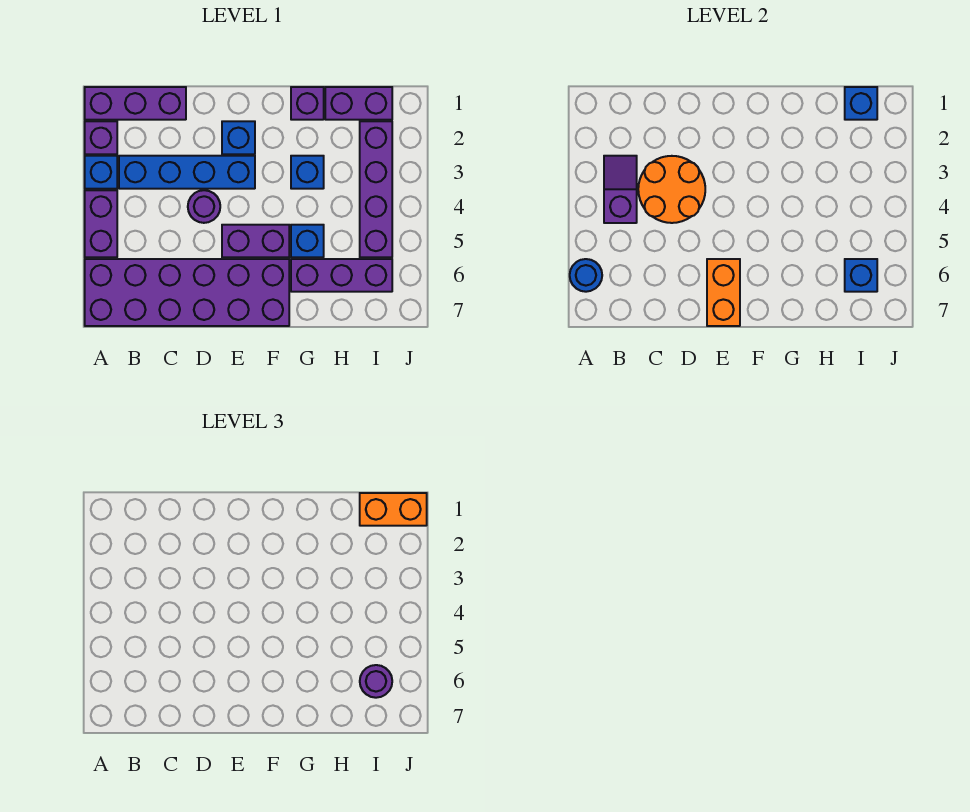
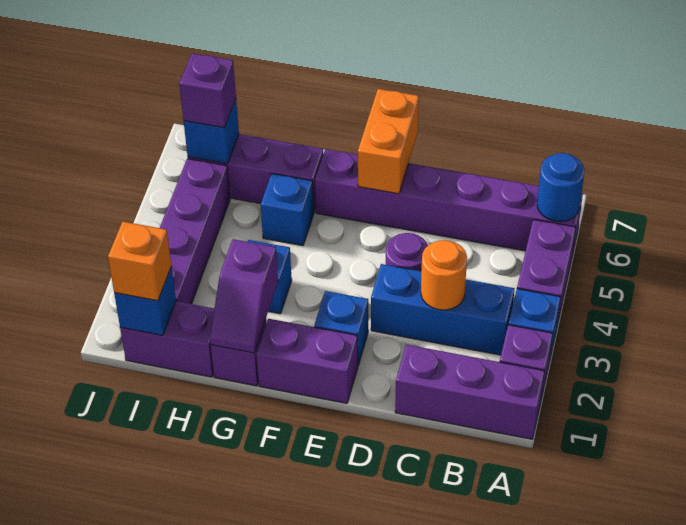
purple brick A6:F7 level 1 -> purple brick A6:F6 level 1
blue brick B3:E3 level 1 -> blue brick B3:D3 level 1
purple slope B3:B4 level 2 top 4 -> purple slope G1:G2 level 2 top 2
orange round brick C3:D4 level 2 -> orange round brick C3 level 2
purple brick E5:F5 level 1 -> purple brick E1:F1 level 1
orange brick I1:J1 level 3 -> orange brick I1 level 3
purple round brick I6 level 3 -> purple brick I6 level 3

